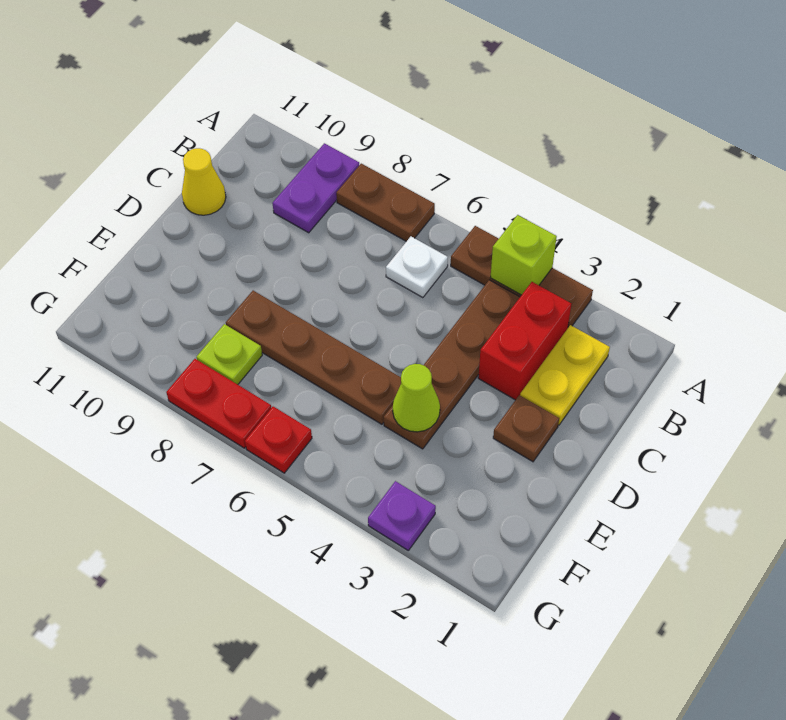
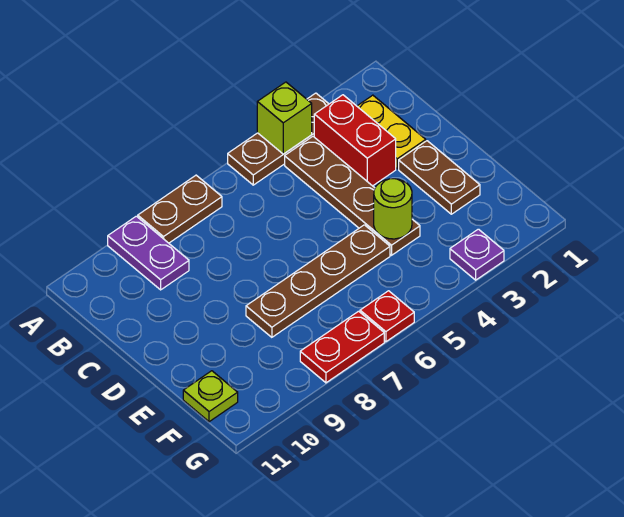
white plate B6 level 1 -> none
yellow cone C11 level 1 -> none
brown plate D2 level 1 -> brown plate D2:E2 level 1
lime cone E4 level 2 -> lime round brick E4 level 2
lime plate F8 level 1 -> lime plate F11 level 1

